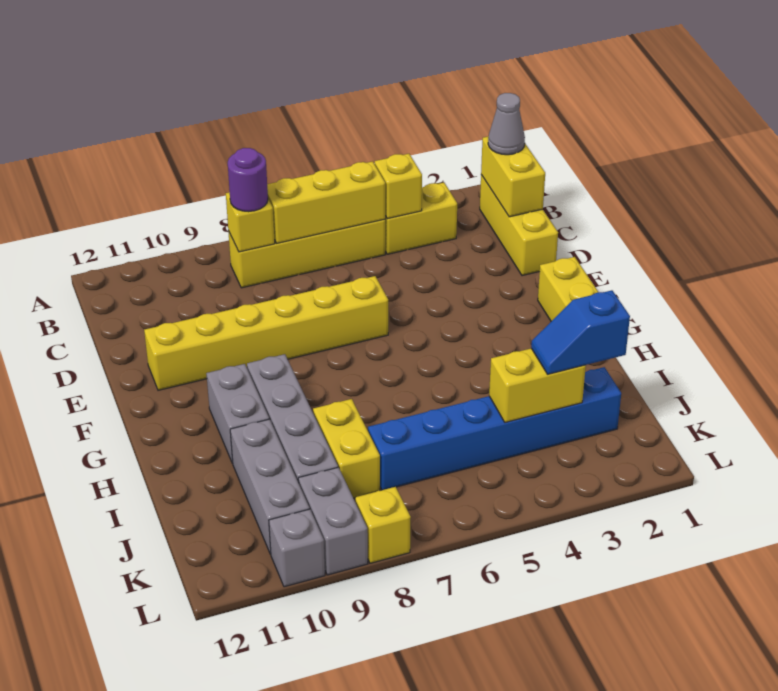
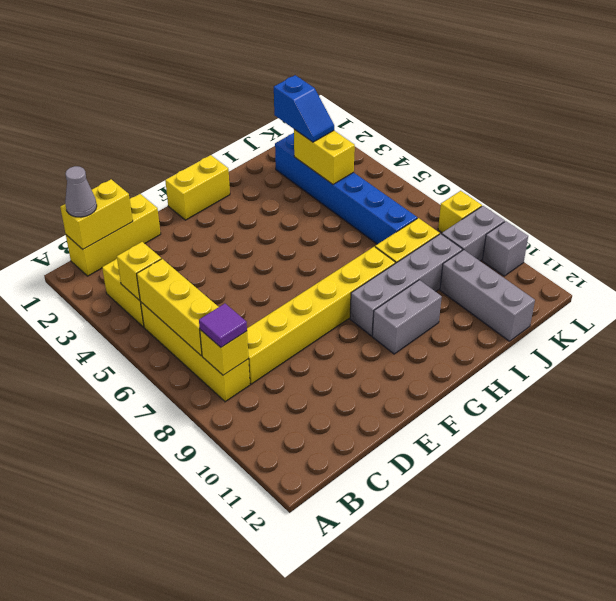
purple round brick B8 level 3 -> purple tile B8 level 3
yellow brick E6:E11 level 1 -> yellow brick C8:H8 level 1
grey brick I10:K10 level 1 -> grey brick J10:J12 level 1

